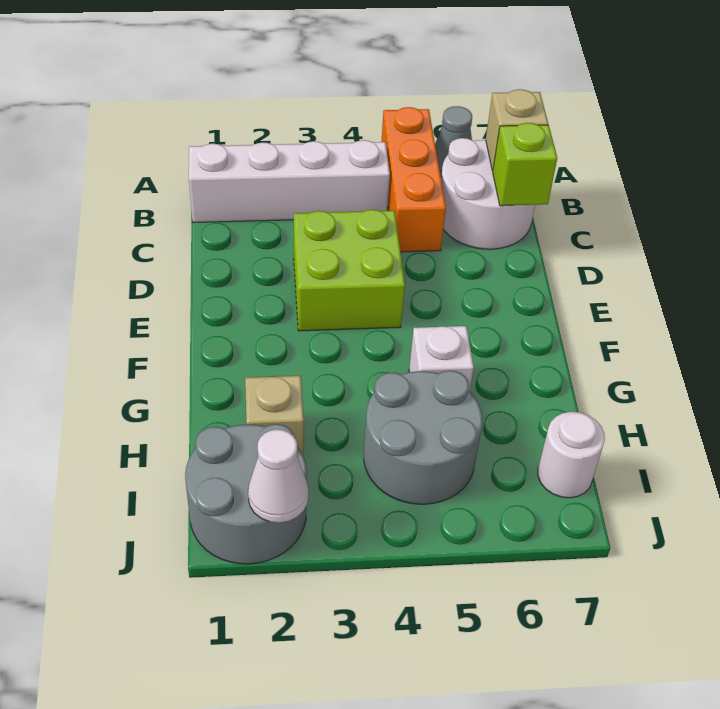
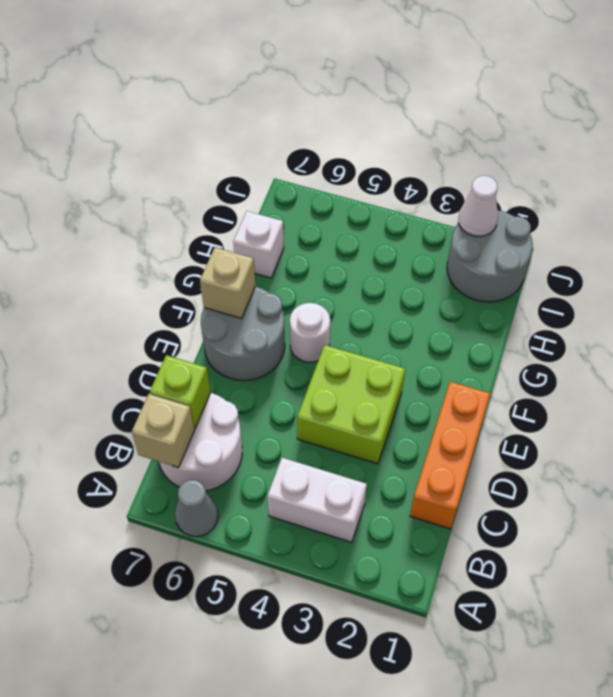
orange brick A5:C5 level 1 -> orange brick C1:E1 level 1
white brick B1:B4 level 1 -> white brick B3:B4 level 1
white brick G5 level 1 -> white brick H7 level 1
tan brick H2 level 1 -> tan brick F7 level 2
grey round brick H4:I5 level 1 -> grey round brick E6:F7 level 1
white round brick I7 level 1 -> white round brick F5 level 1

